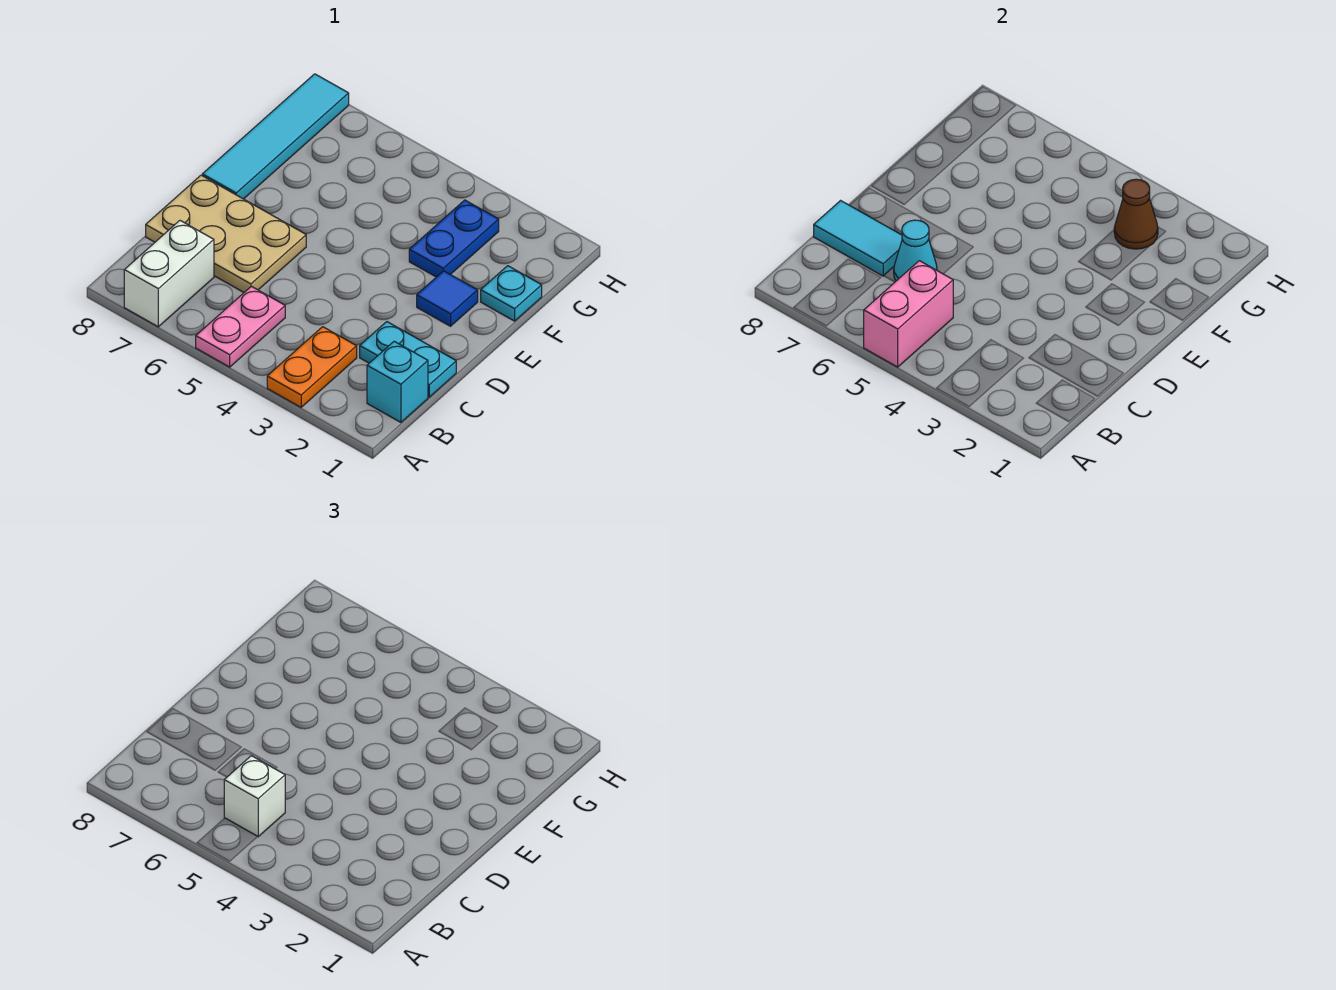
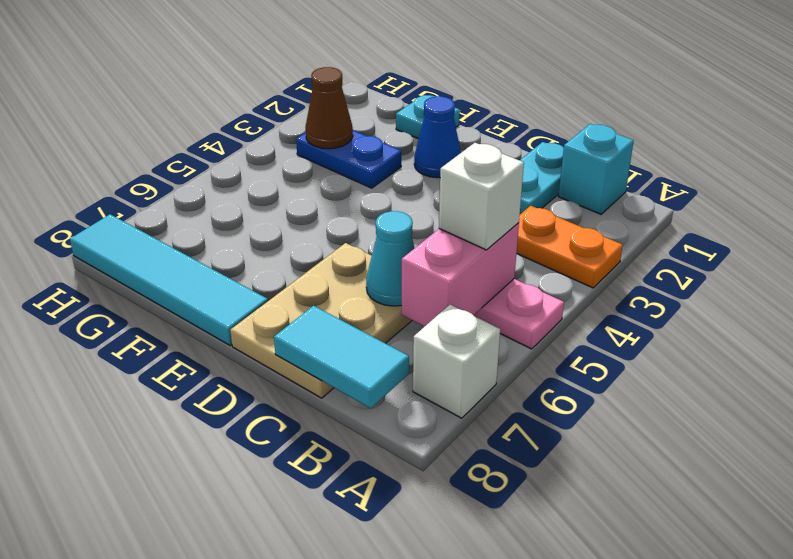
pink brick A5:B5 level 2 -> pink brick B5:B6 level 2
white brick A7:B7 level 1 -> white brick A7 level 1
cyan tile C7:C8 level 2 -> cyan tile B8:C8 level 2
blue tile E2 level 1 -> blue cone E2 level 1

